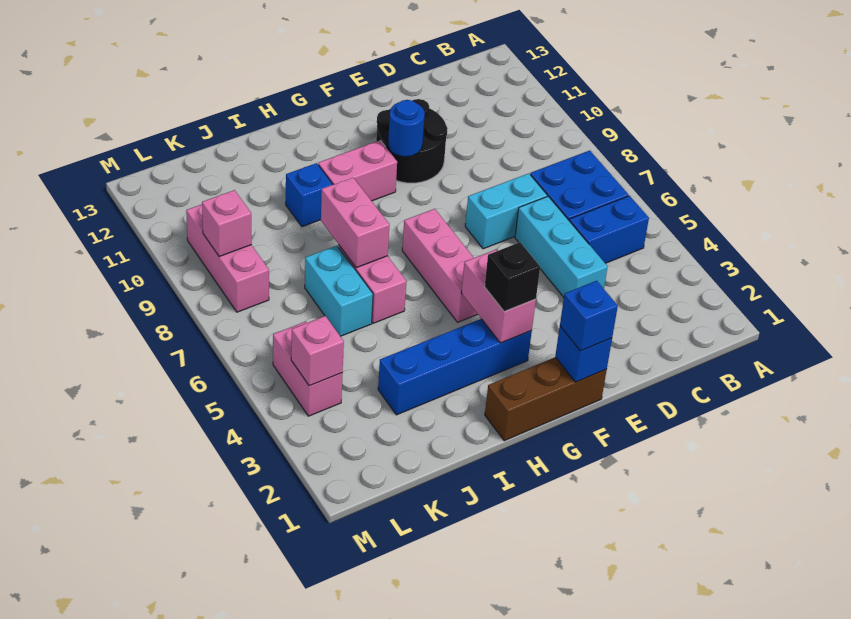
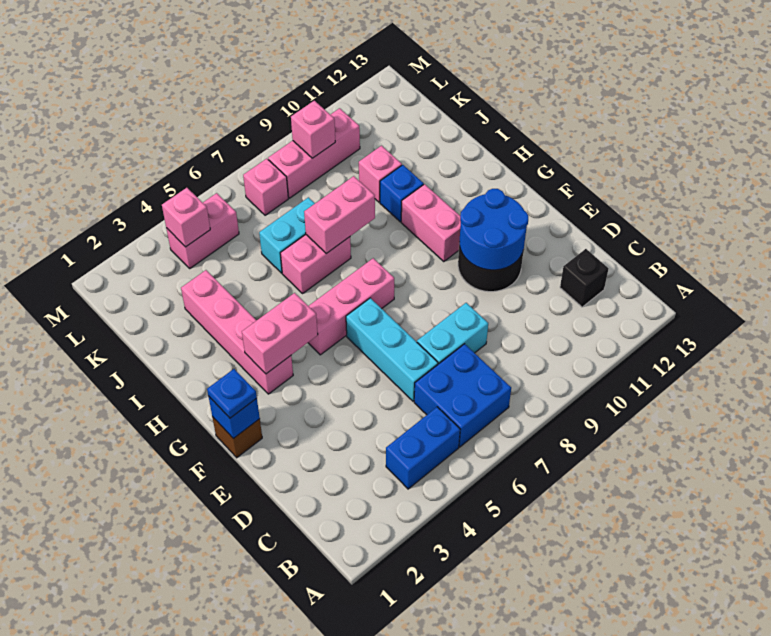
blue brick B5:C5 level 1 -> blue brick B4:B5 level 1
cyan brick D4:D6 level 1 -> cyan brick D6:F6 level 1
cyan brick D7:E7 level 1 -> cyan brick D7:D8 level 1
brown brick F1:H1 level 1 -> brown brick F1 level 1
blue brick F1 level 3 -> blue plate F1 level 3
blue round brick F10 level 2 -> blue round brick E10:F11 level 2
blue brick G3:J3 level 1 -> pink brick G3:J3 level 1
black brick G3 level 3 -> black brick C12 level 1
none -> pink brick J10 level 1
none -> pink brick L7 level 1

